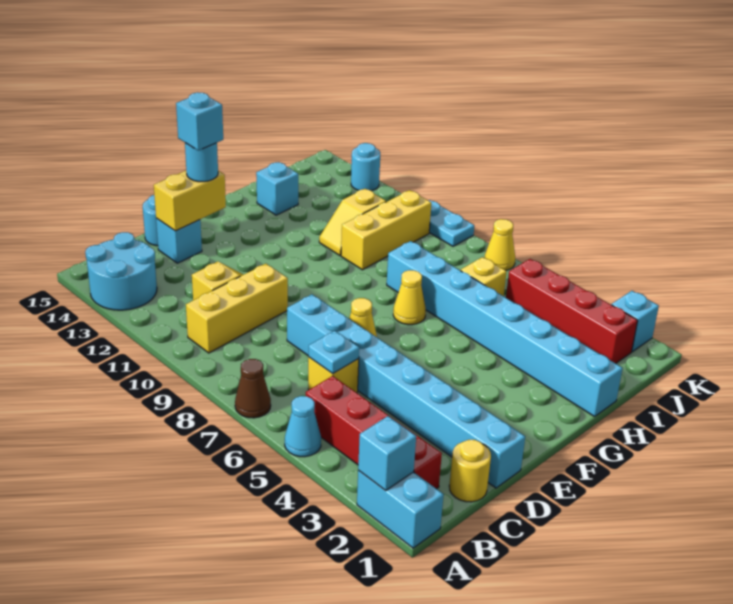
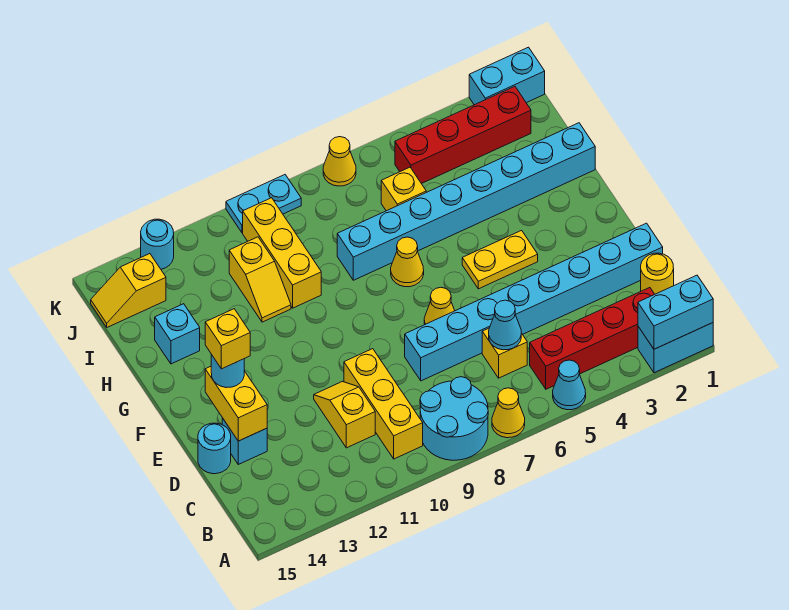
cyan brick A2 level 2 -> cyan brick A1:A2 level 2
brown cone A7 level 1 -> yellow cone A7 level 1
cyan round brick A13:B14 level 1 -> cyan round brick A8:B9 level 1
cyan plate C6 level 2 -> cyan cone C6 level 2
cyan brick E14 level 4 -> yellow brick E14 level 4
none -> yellow plate F4:F5 level 1
none -> yellow slope J14:J15 level 1 top 14
cyan brick K2 level 1 -> cyan brick K1:K2 level 1

